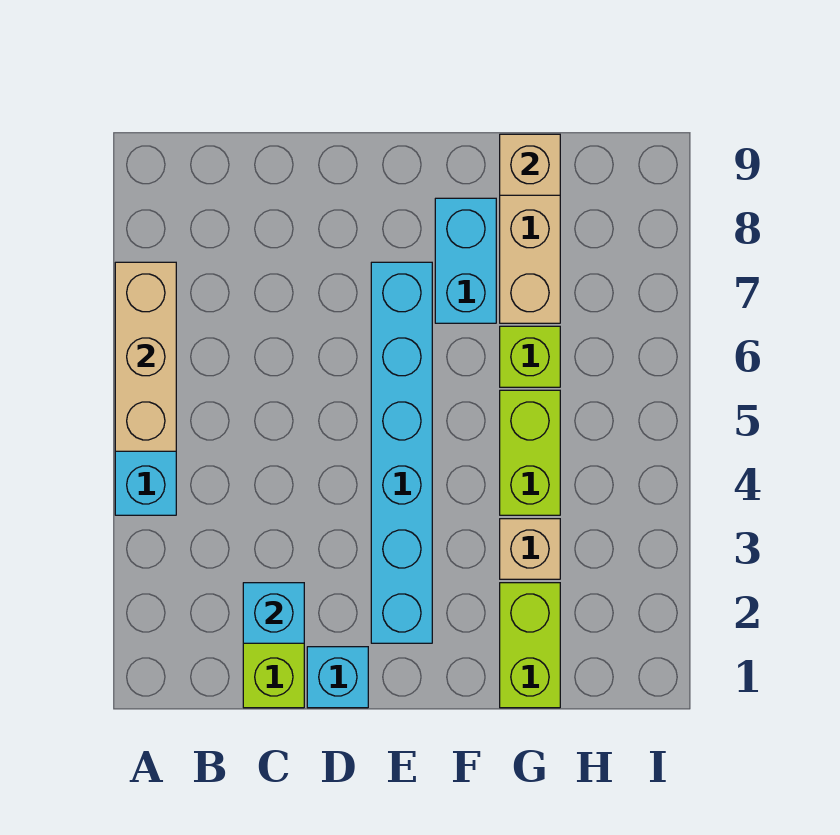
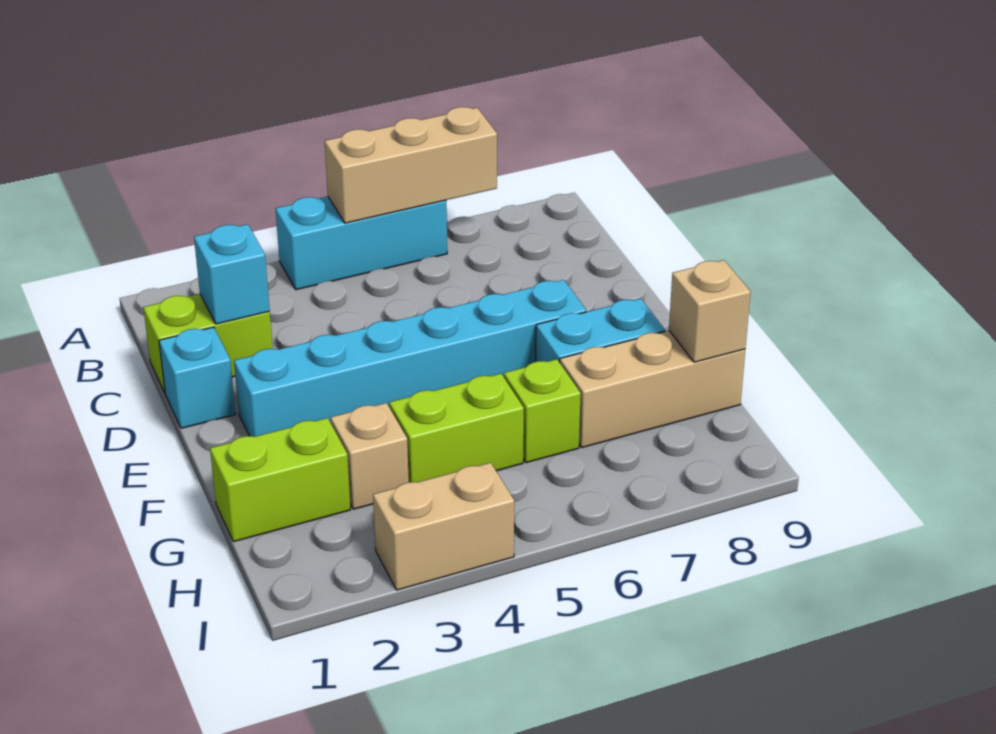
none -> tan brick I3:I4 level 1

